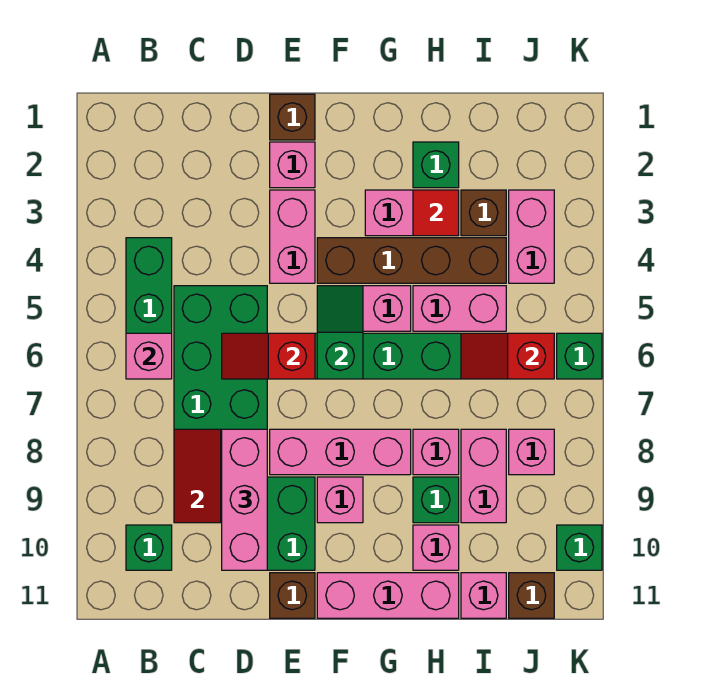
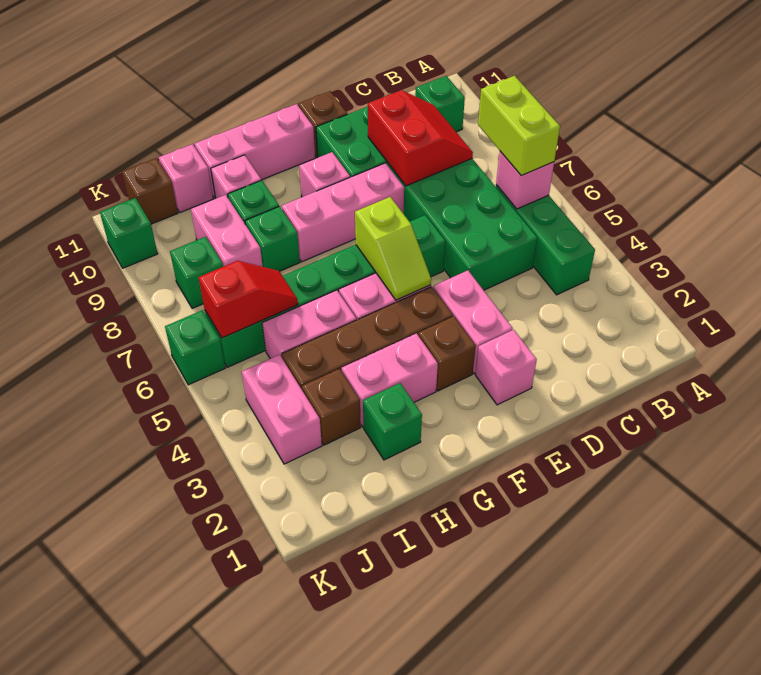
none -> lime brick B6:B7 level 3
red slope D6:E6 level 2 top E -> none
pink brick D8:D10 level 3 -> none
brown brick E1 level 1 -> brown brick F3 level 1
green slope F5:F6 level 2 top 6 -> lime slope F5:F6 level 2 top 6
red tile H3 level 2 -> none
pink brick H8 level 1 -> green brick H8 level 1
pink brick J8 level 1 -> green brick J8 level 1

